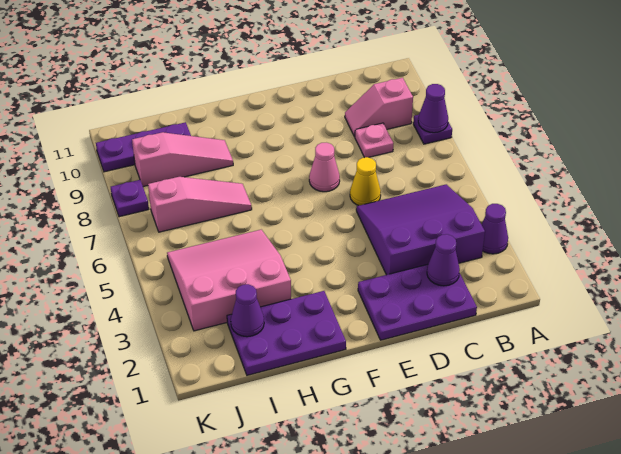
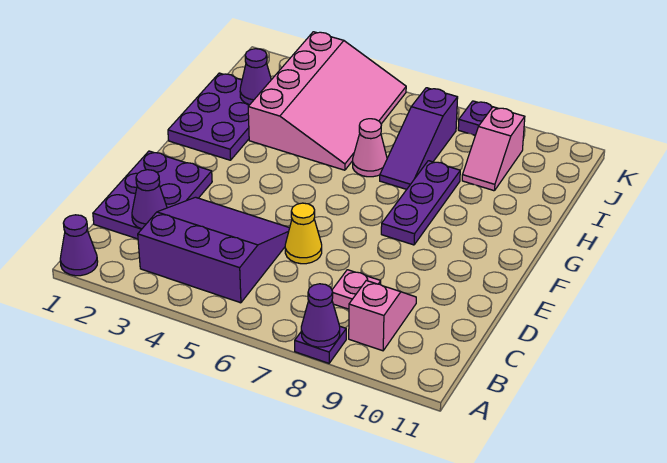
purple cone A3 level 1 -> purple cone A1 level 1
purple slope B3:D5 level 1 top 3 -> purple slope B3:D5 level 1 top B
pink cone E7 level 1 -> pink cone H6 level 1
pink slope H3:J5 level 1 top 3 -> pink slope H3:K5 level 1 top 3
pink slope H7:J7 level 1 top J -> purple slope H7:J7 level 1 top J
pink slope H9:J9 level 1 top J -> pink slope I9:J9 level 1 top J
purple plate I10:K10 level 1 -> purple plate F8:H8 level 1

